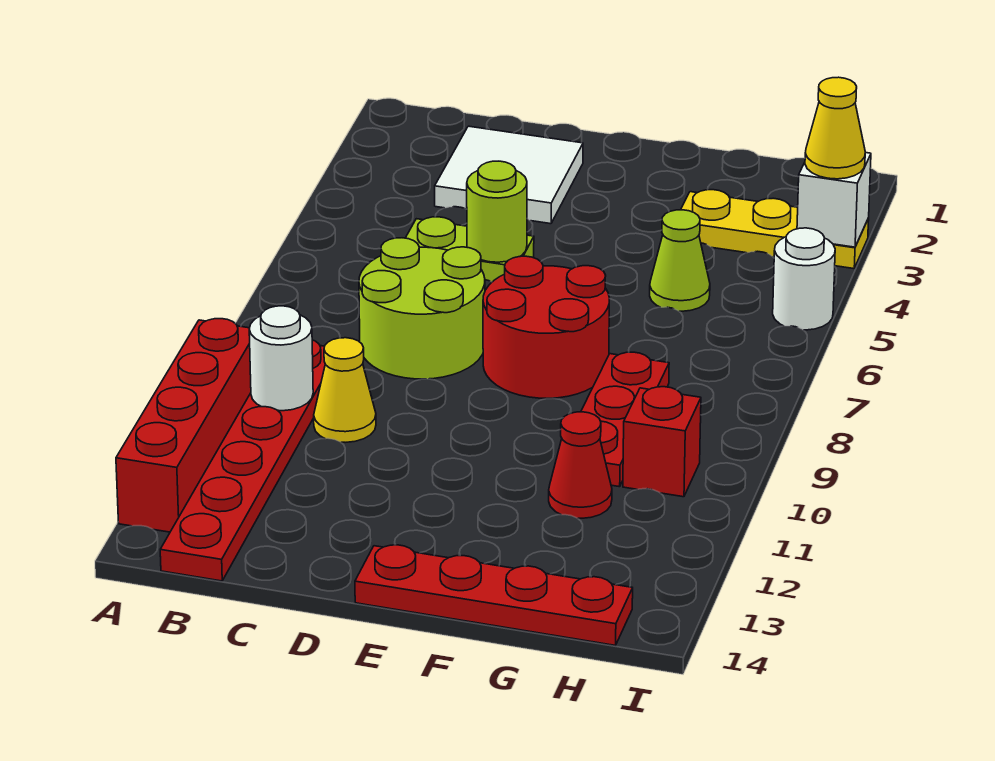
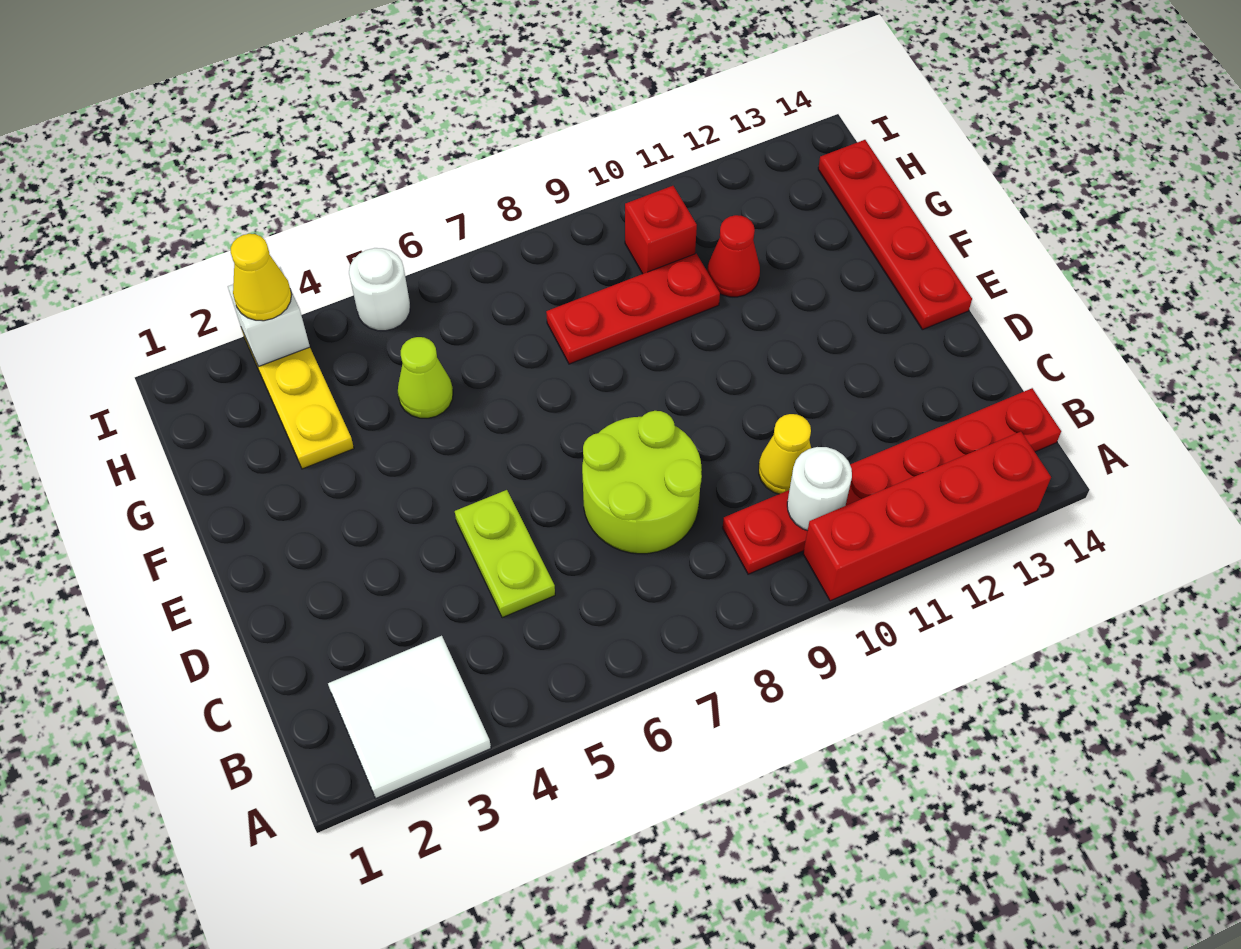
white tile C2:D3 level 1 -> white tile A2:B3 level 1
lime round brick D5 level 2 -> none
red round brick E7:F8 level 1 -> none

